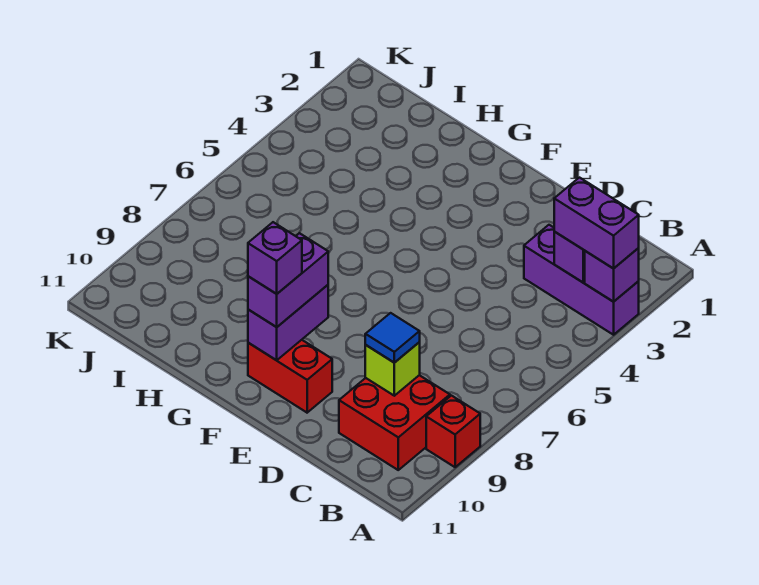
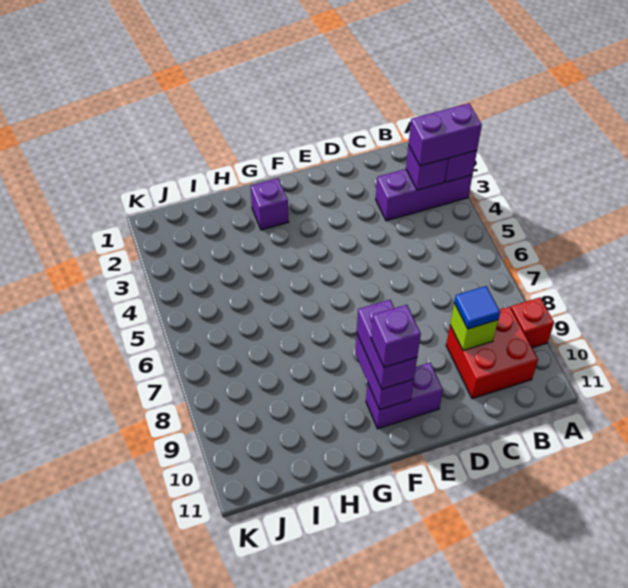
red brick E10:F10 level 1 -> purple brick E10:F10 level 1
none -> purple brick G2 level 1

